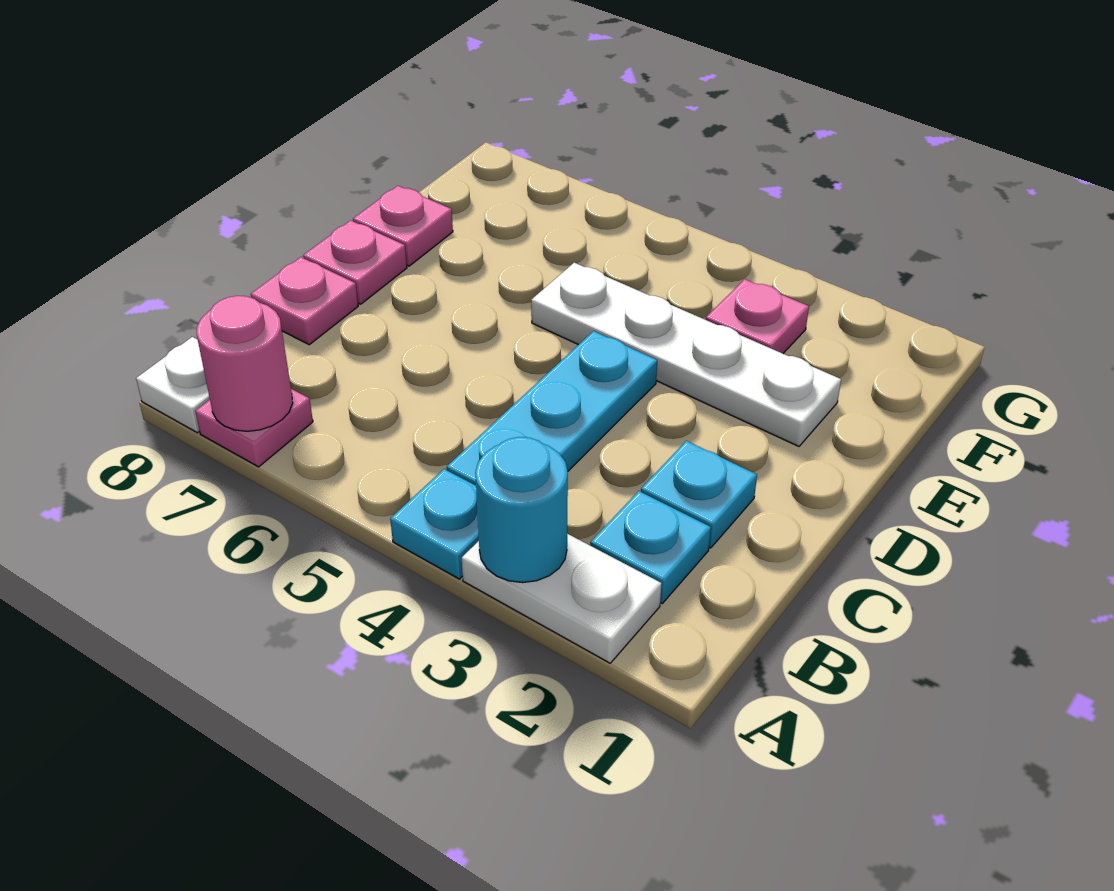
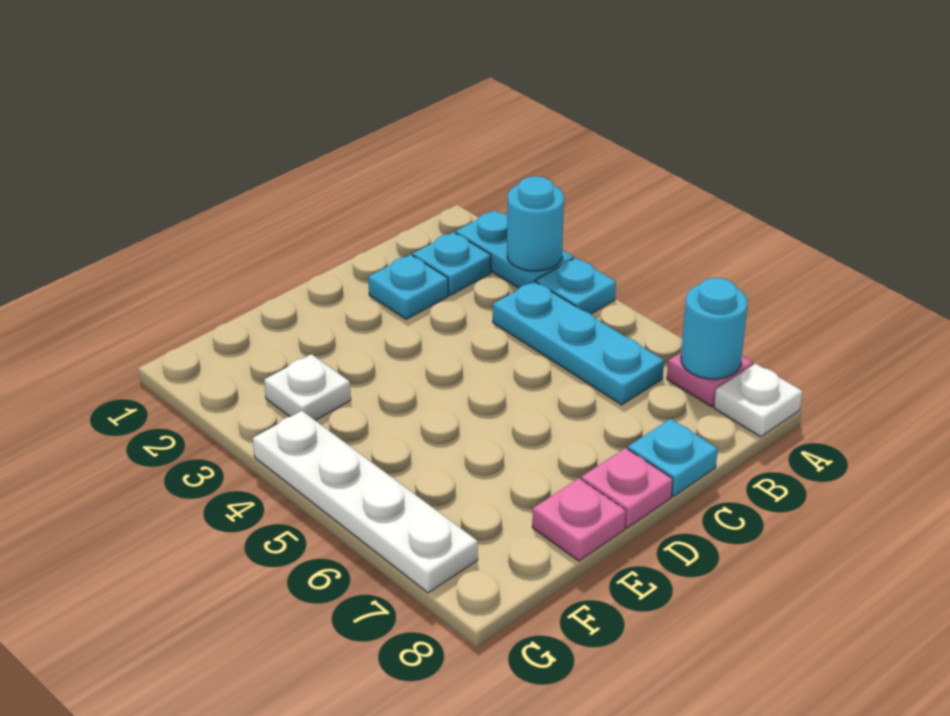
white plate A2:A3 level 1 -> cyan plate A2:A3 level 1
pink round brick A7 level 2 -> cyan round brick A7 level 2
cyan plate B4:D4 level 1 -> cyan plate B4:B6 level 1
pink plate C8 level 1 -> cyan plate C8 level 1
white plate E2:E5 level 1 -> white plate G4:G7 level 1
pink plate F3 level 1 -> white plate F3 level 1

